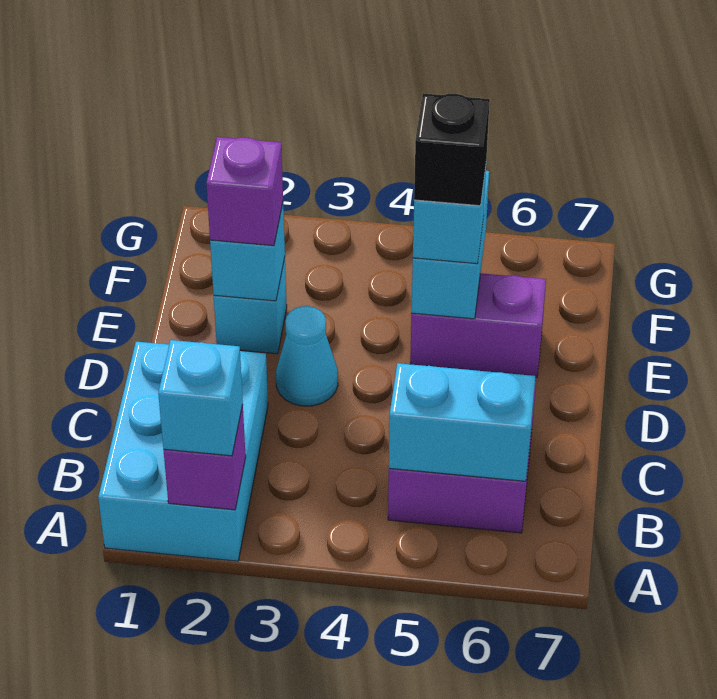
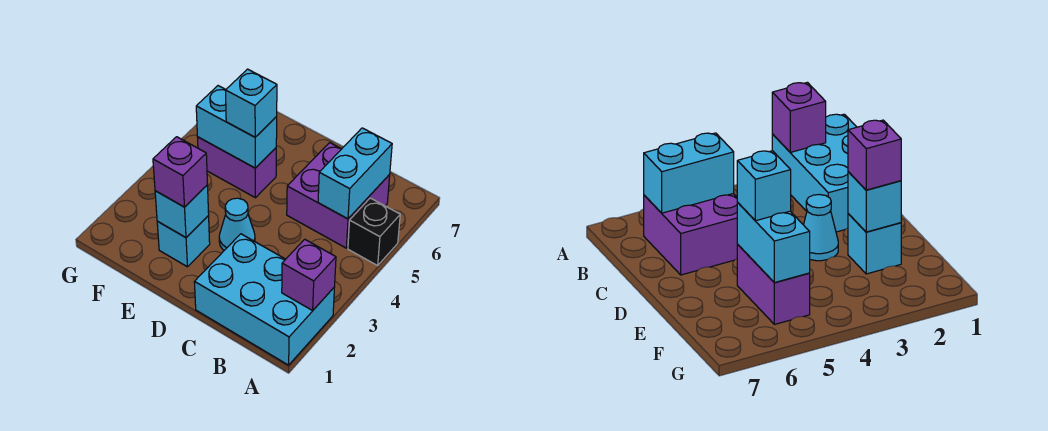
cyan brick A2 level 3 -> none
purple brick E5:E6 level 1 -> purple brick E5:F5 level 1
black brick E5 level 4 -> black brick A5 level 1

